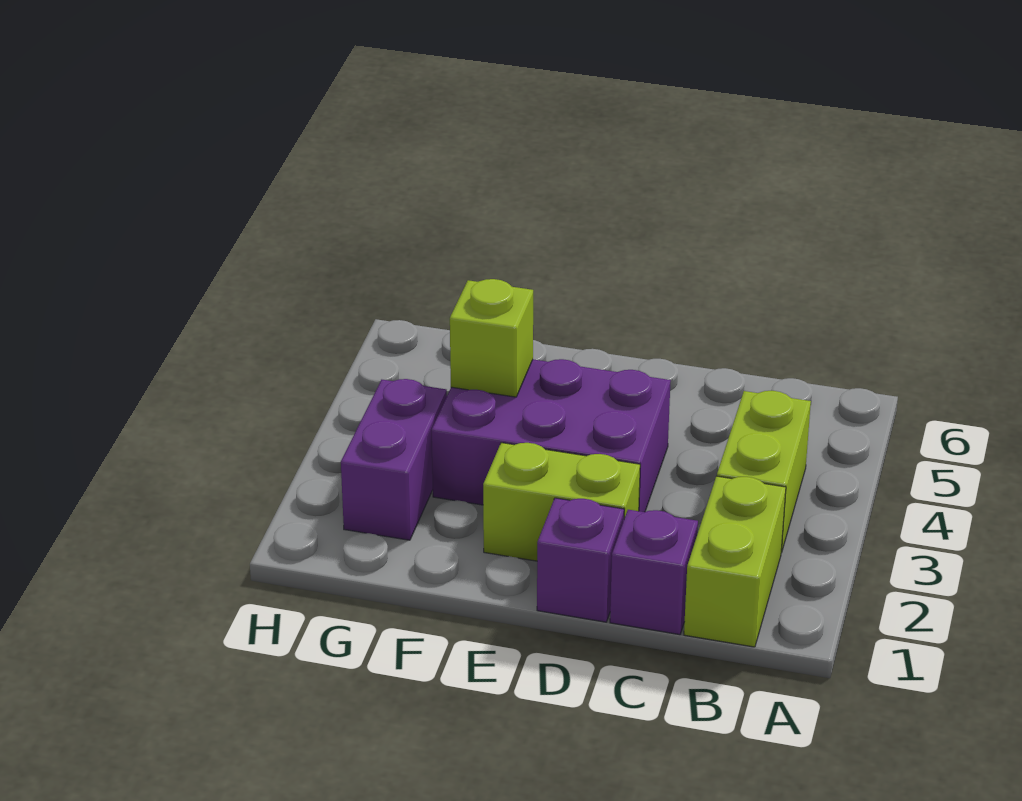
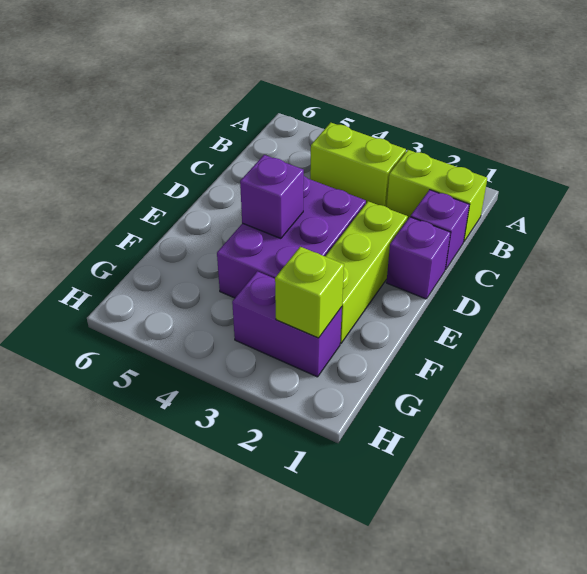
lime brick D2:E2 level 1 -> lime brick D2:F2 level 1
none -> purple brick E4 level 2
lime brick F4 level 2 -> lime brick G2 level 2

